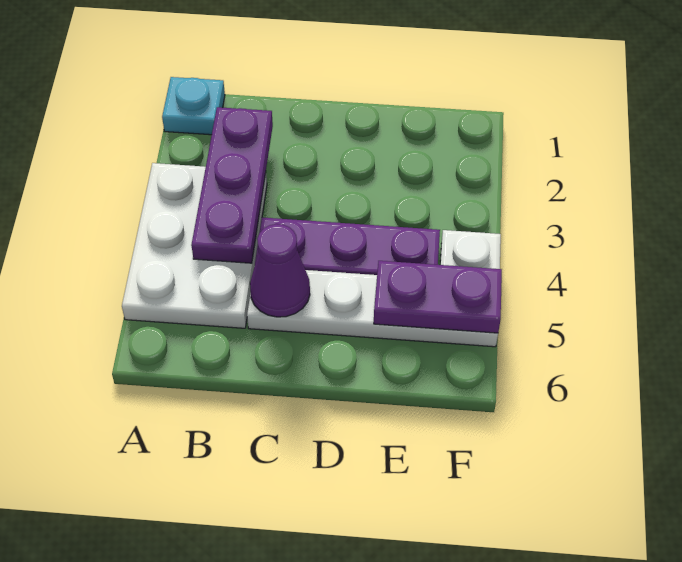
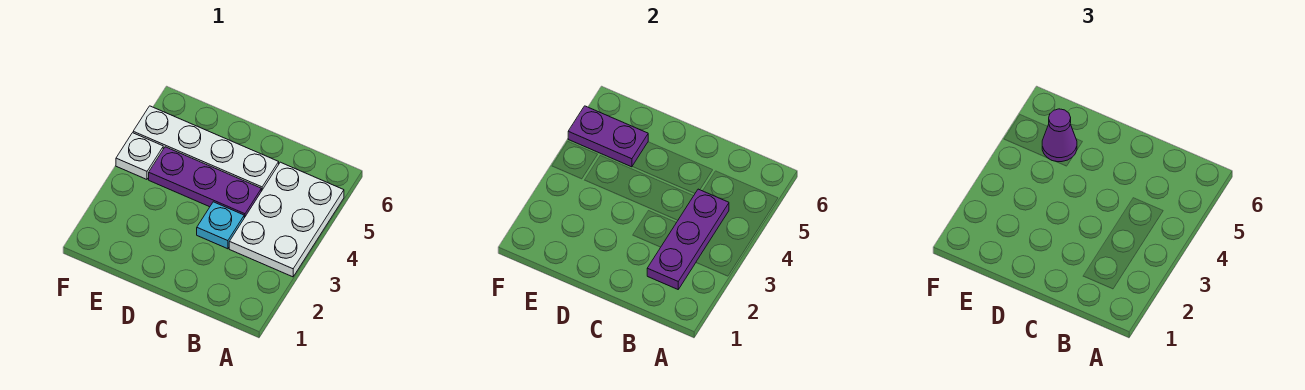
cyan plate A1 level 1 -> cyan plate C3 level 1
purple cone C5 level 2 -> purple cone E5 level 3

